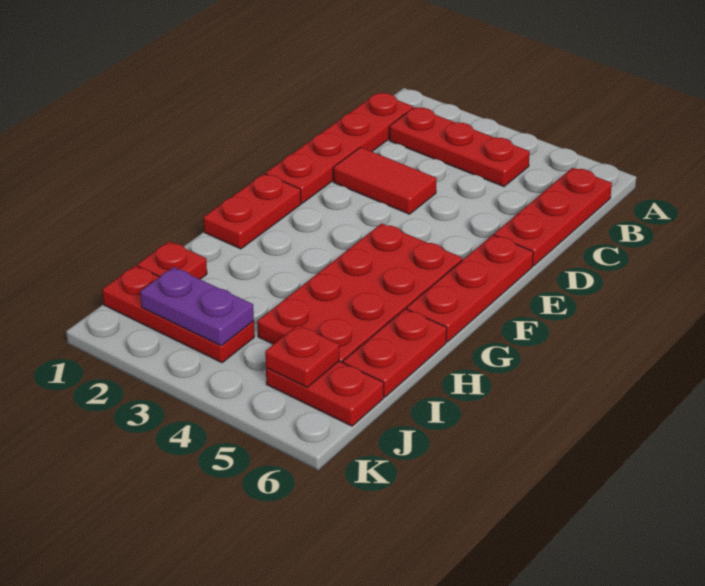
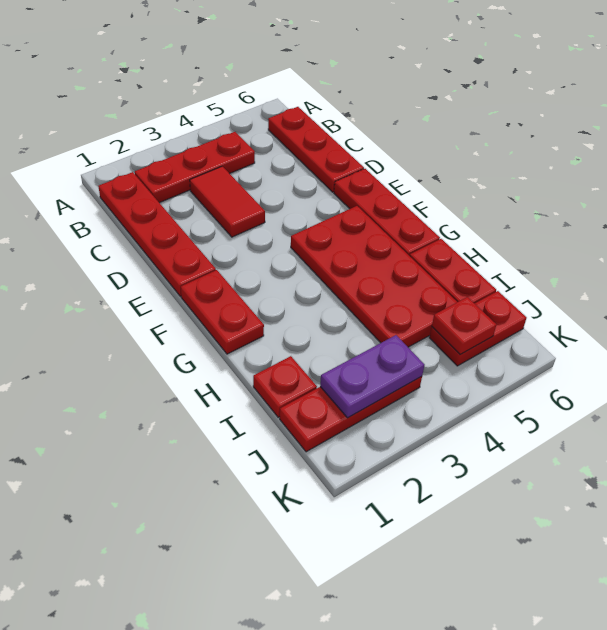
red tile D2:D3 level 1 -> red tile C3:D3 level 1

